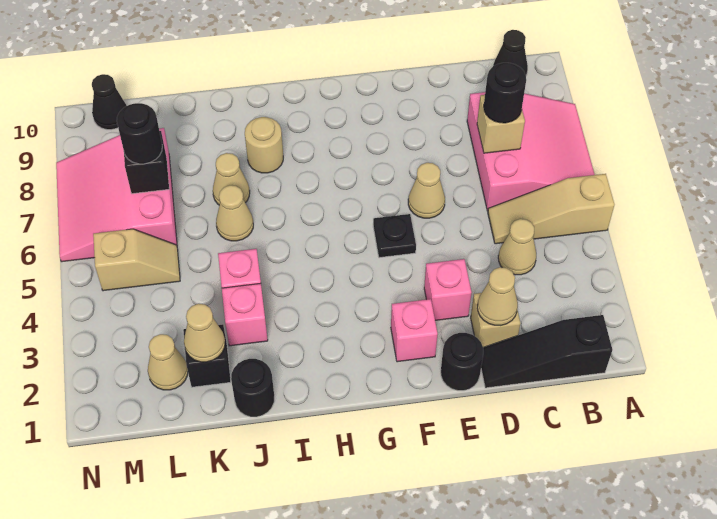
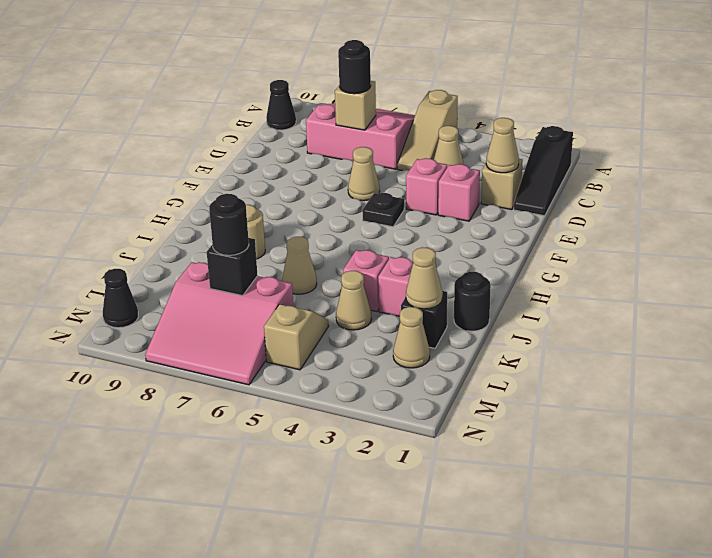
black round brick E1 level 1 -> none
pink brick F2 level 1 -> pink brick E4 level 1
tan cone J7 level 1 -> tan cone K4 level 1

